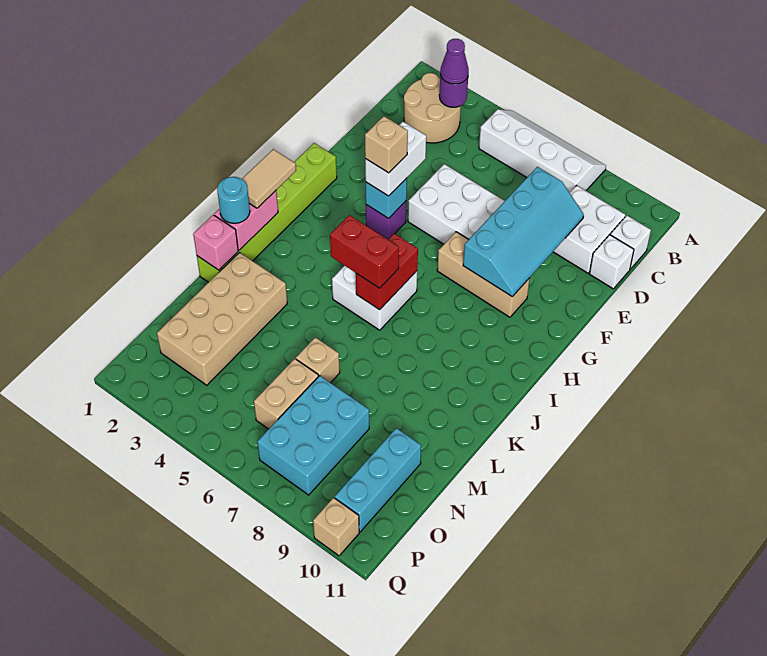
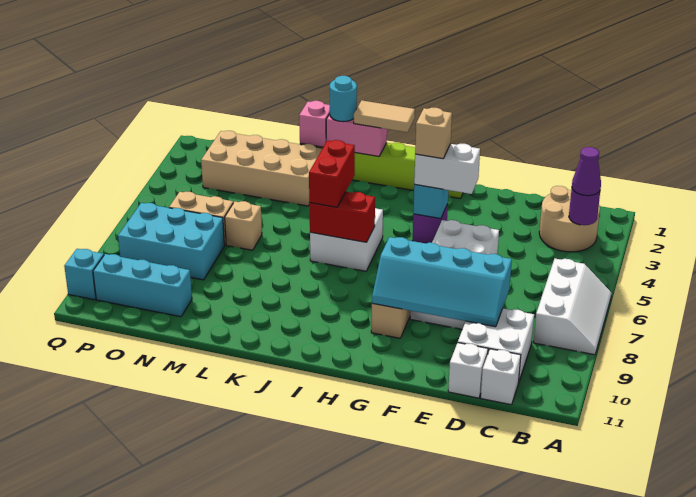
white slope A5:B8 level 1 top B -> white slope A6:B8 level 1 top B
tan brick Q10 level 1 -> cyan brick Q10 level 1

